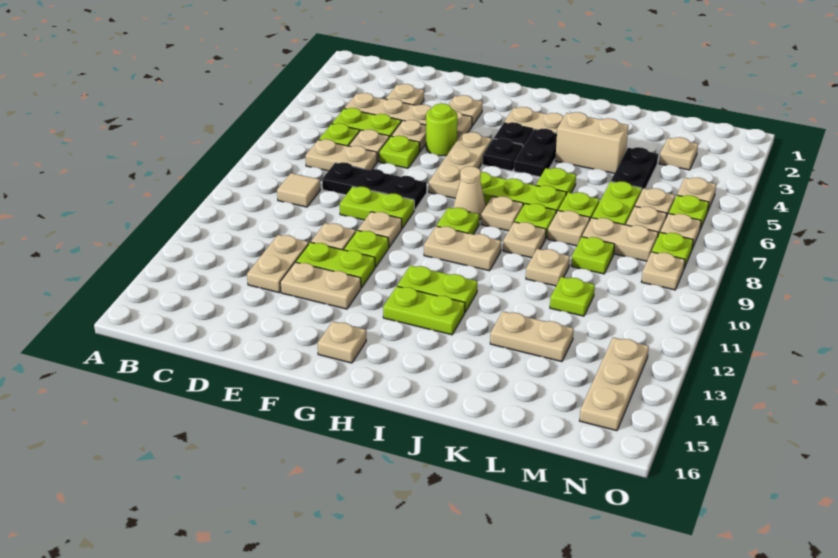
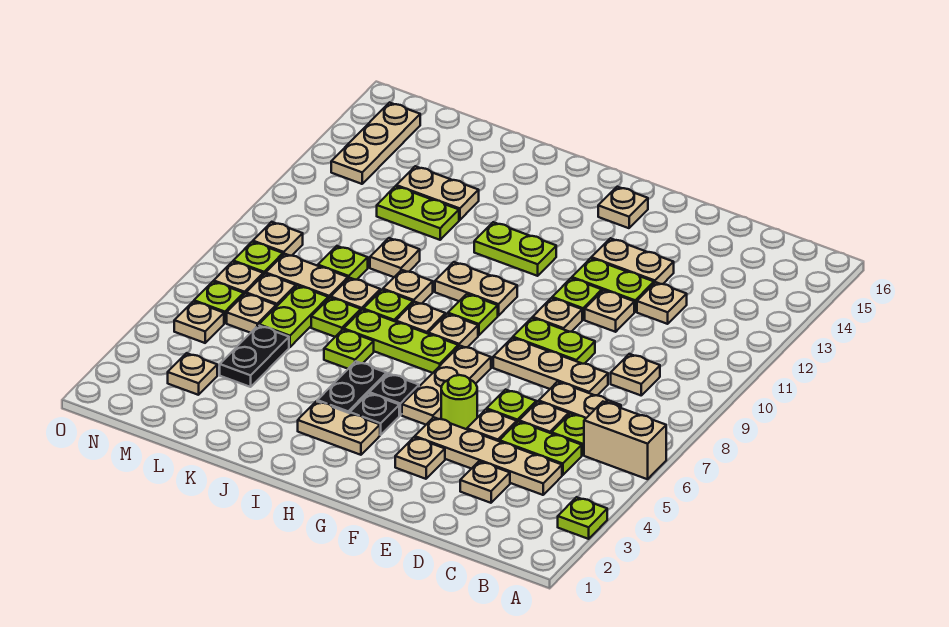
tan tile C9 level 1 -> tan plate C9 level 1
black plate D8:F8 level 1 -> tan plate D8:F8 level 1
tan plate D12:D13 level 1 -> tan plate D12 level 1
tan cone H8 level 1 -> tan plate H8 level 1
lime plate H13:I13 level 1 -> lime plate K12:L12 level 1
tan brick J4:K4 level 1 -> tan brick A6:B6 level 1
lime plate L11 level 1 -> lime plate A3 level 1

